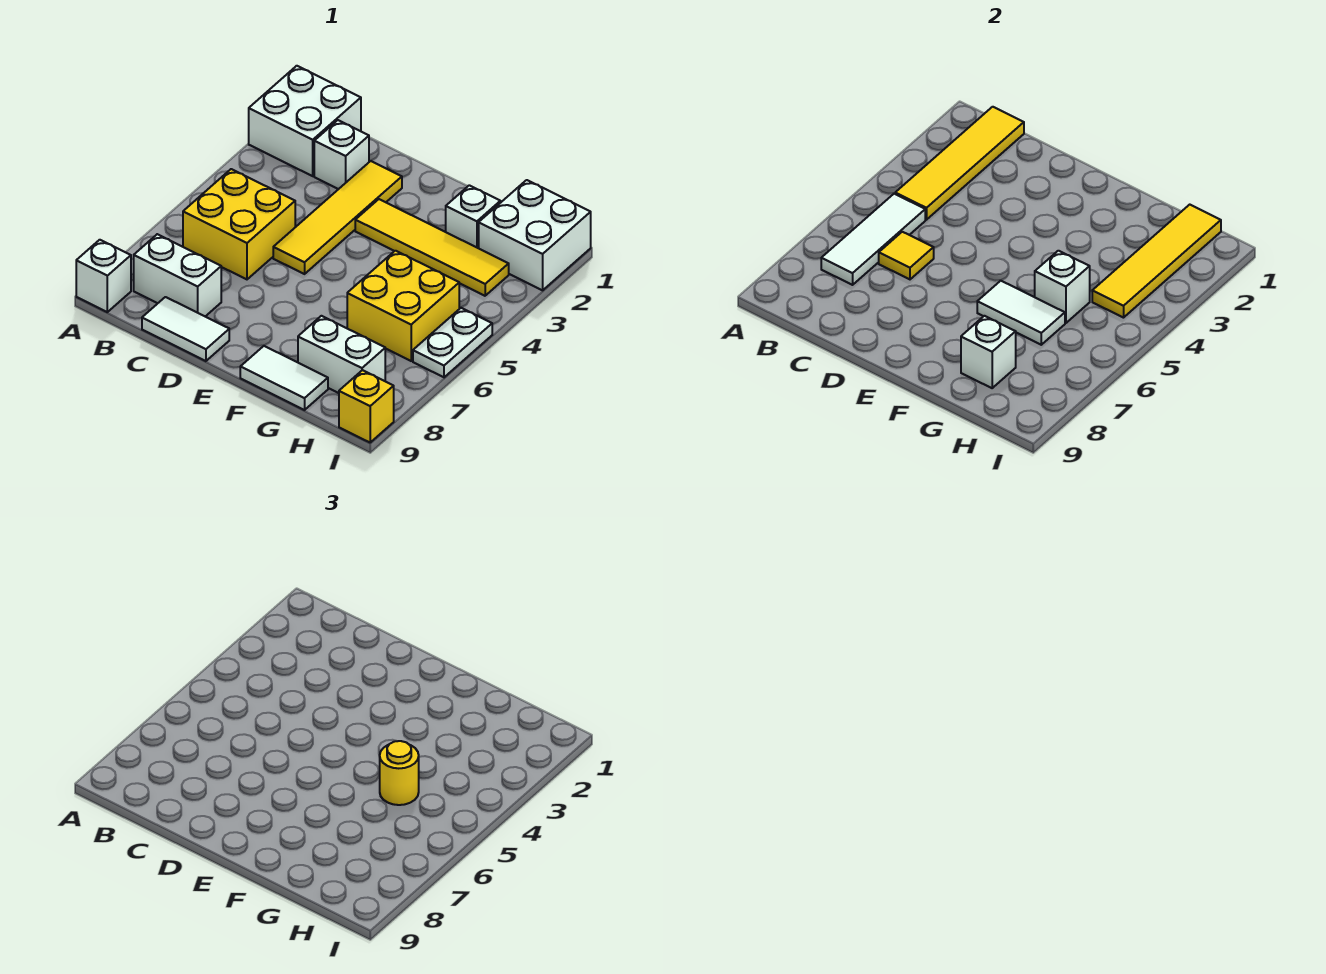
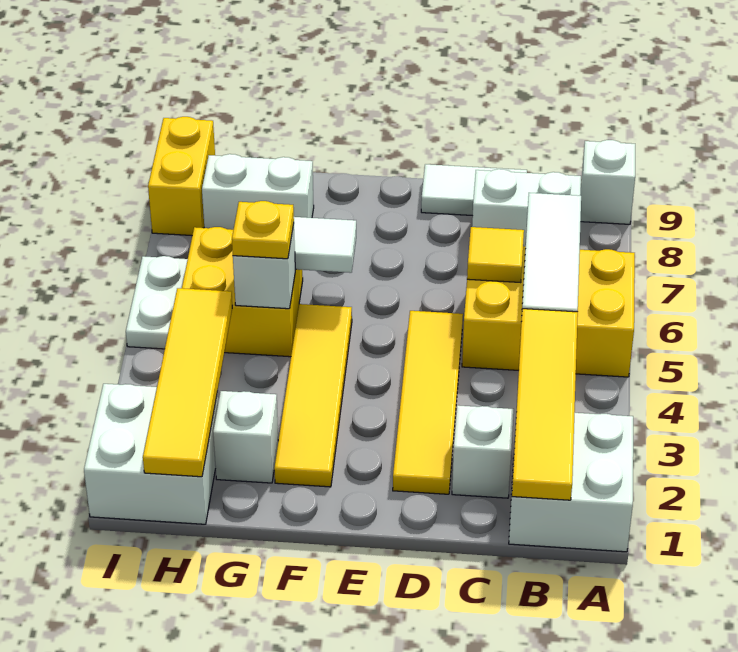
yellow brick B5:C6 level 1 -> yellow brick A5:C6 level 1
yellow tile E3:H3 level 1 -> yellow tile F2:F5 level 1
white tile F9:G9 level 1 -> none
yellow round brick G5 level 3 -> yellow plate G5 level 3
white brick G8 level 2 -> none
yellow brick I9 level 1 -> yellow brick I8:I9 level 1

